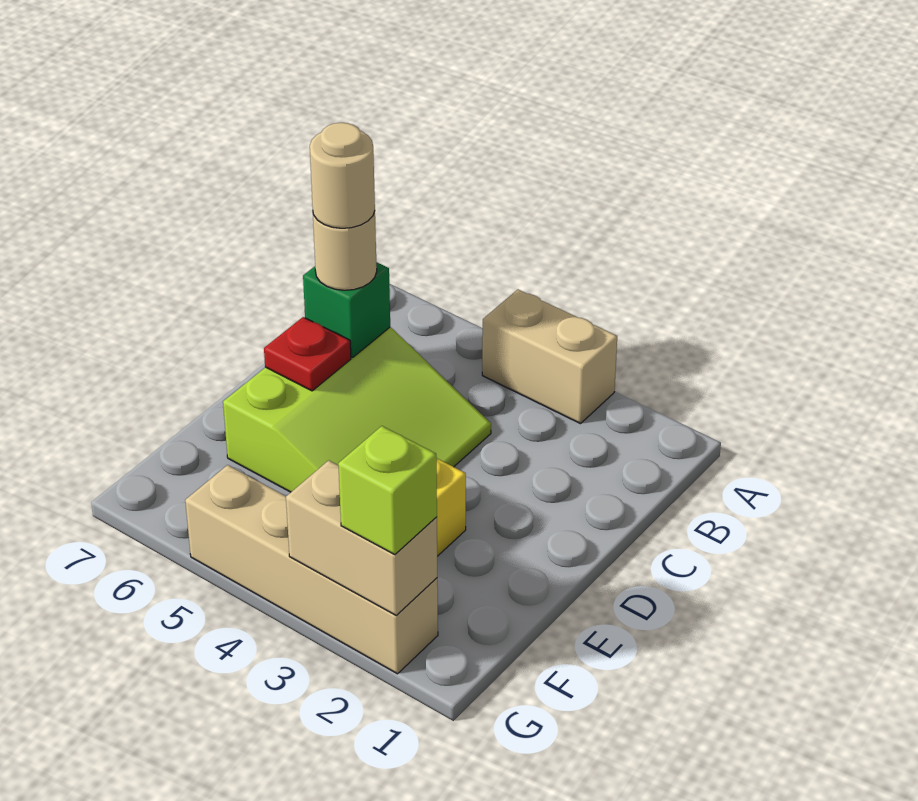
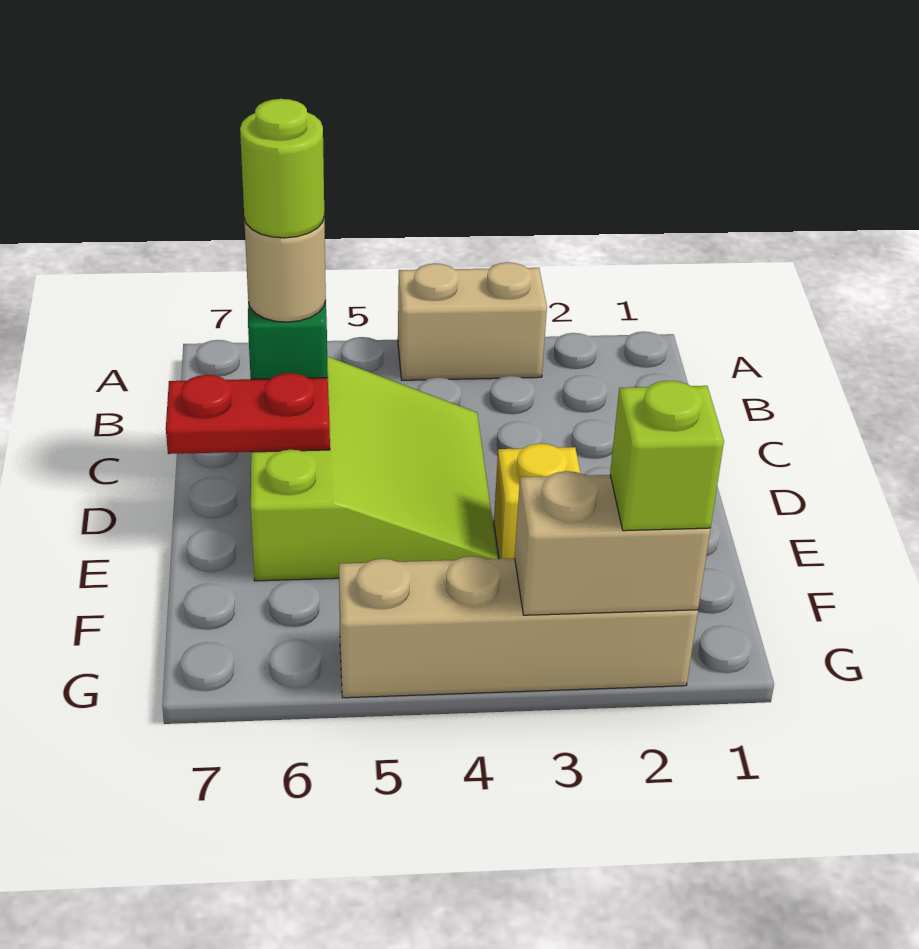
tan round brick C6 level 4 -> lime round brick C6 level 4
red plate D6 level 2 -> red plate D6:D7 level 2

